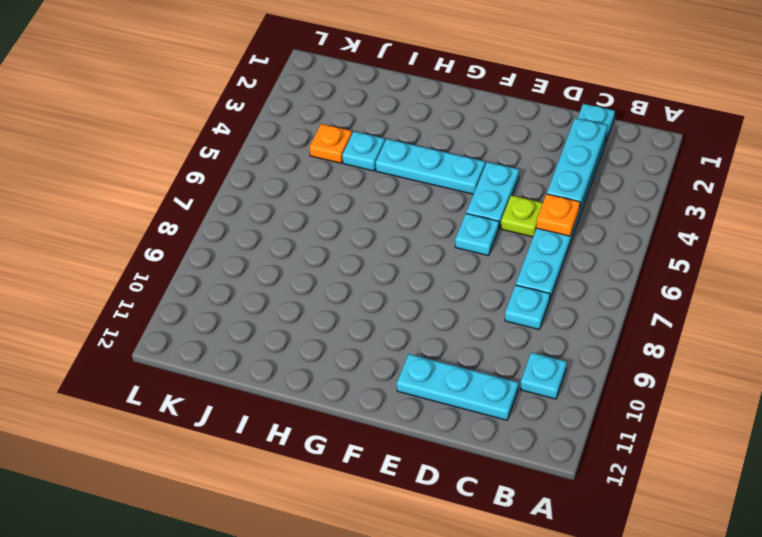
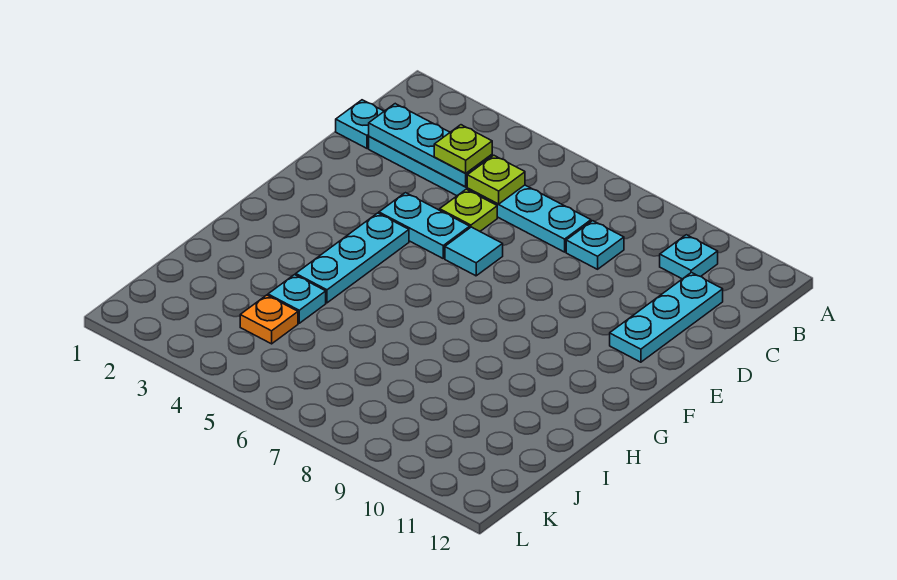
none -> lime plate C4 level 3
orange plate C5 level 2 -> lime plate C5 level 2
cyan plate E6 level 1 -> cyan tile E6 level 1

